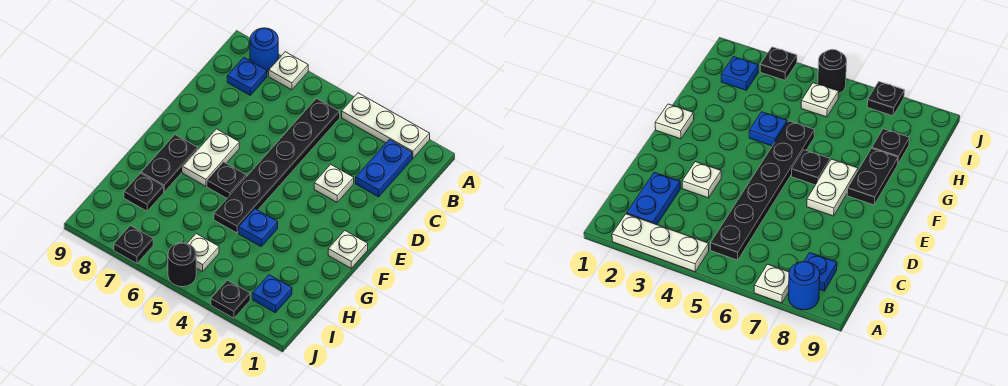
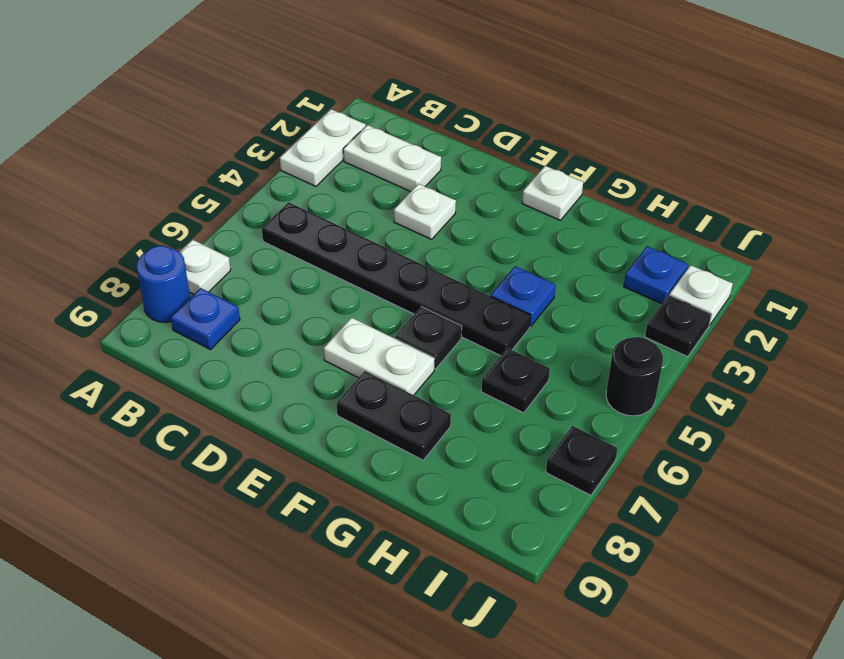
white plate A2:A4 level 1 -> white plate A2:A3 level 1
blue plate B2:C2 level 1 -> white plate B2:C2 level 1
black plate H8 level 1 -> black plate H6 level 1
white plate I5 level 1 -> white plate J2 level 1

